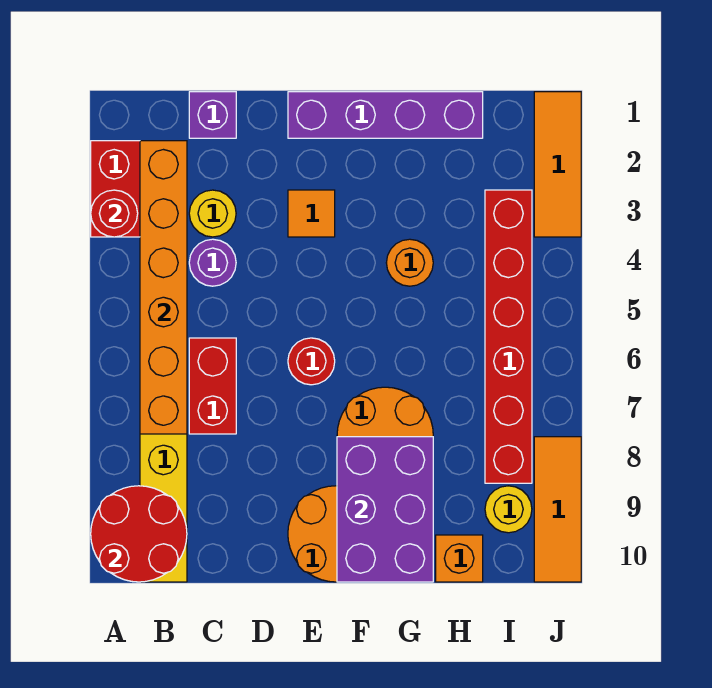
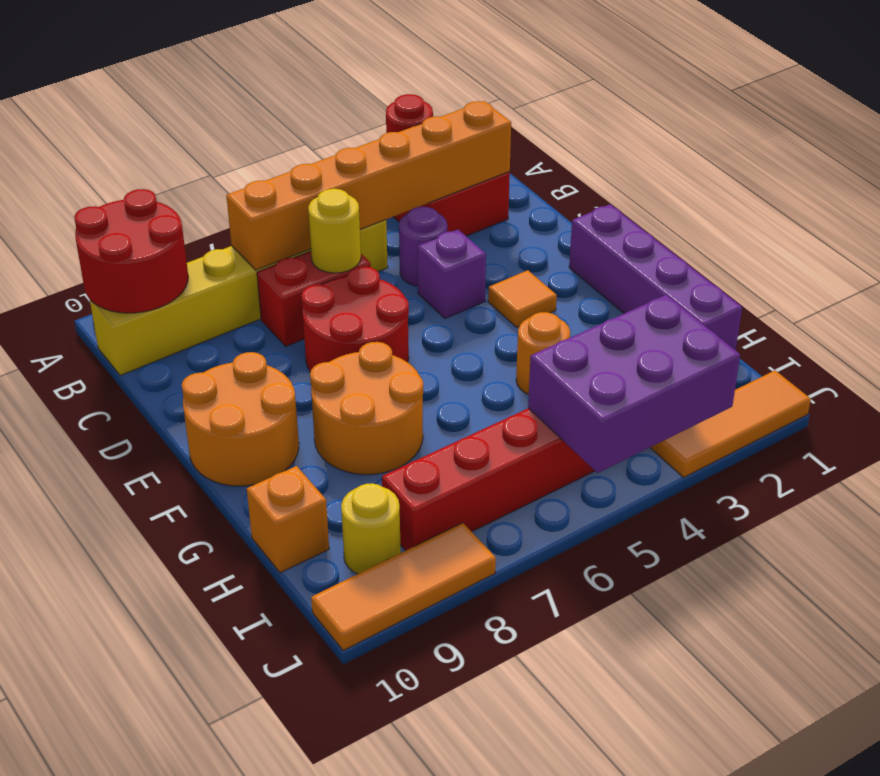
purple brick C1 level 1 -> purple brick D4 level 1
yellow round brick C3 level 1 -> yellow round brick C6 level 2
red round brick E6 level 1 -> red round brick D6:E7 level 1
purple brick F8:G10 level 2 -> purple brick I3:J5 level 2

